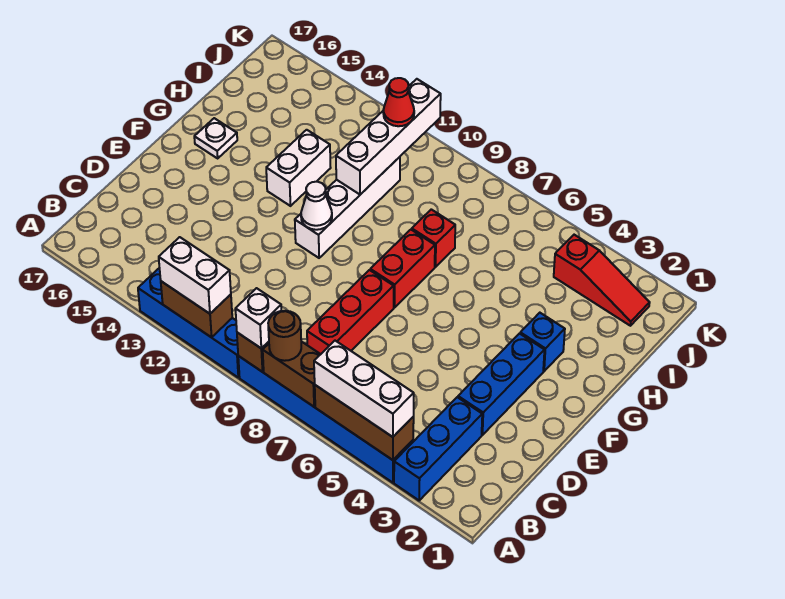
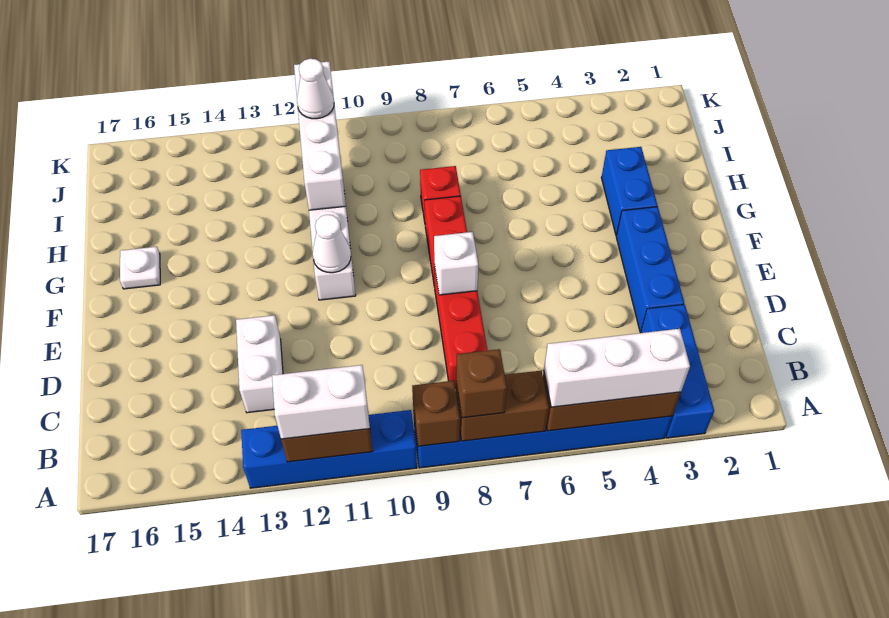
brown round brick A8 level 3 -> brown brick A8 level 3
white brick A9 level 3 -> white brick E8 level 2
blue brick G3 level 1 -> blue brick G3:H3 level 1
white brick G13:H13 level 1 -> white brick C13:D13 level 1
red slope J2:J4 level 1 top 4 -> none
red cone J11 level 3 -> white cone J11 level 3

